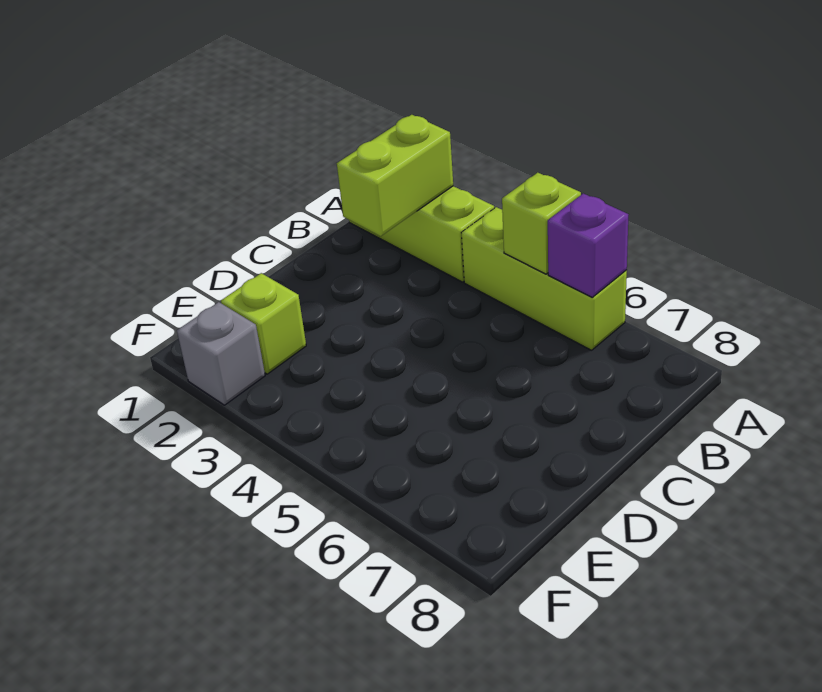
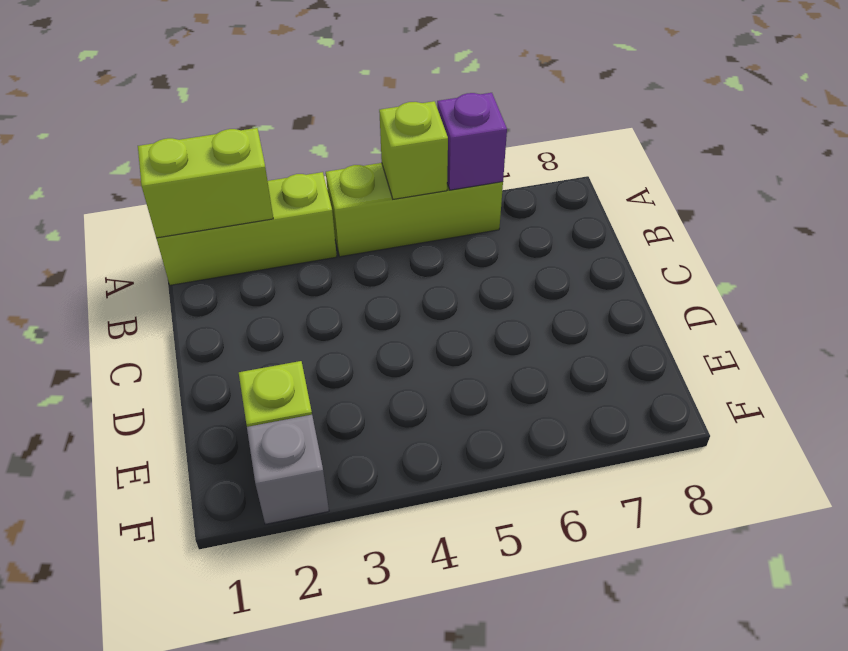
lime brick A2:B2 level 2 -> lime brick A1:A2 level 2

